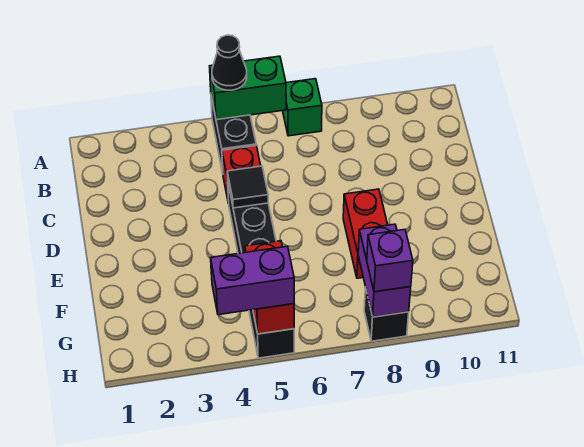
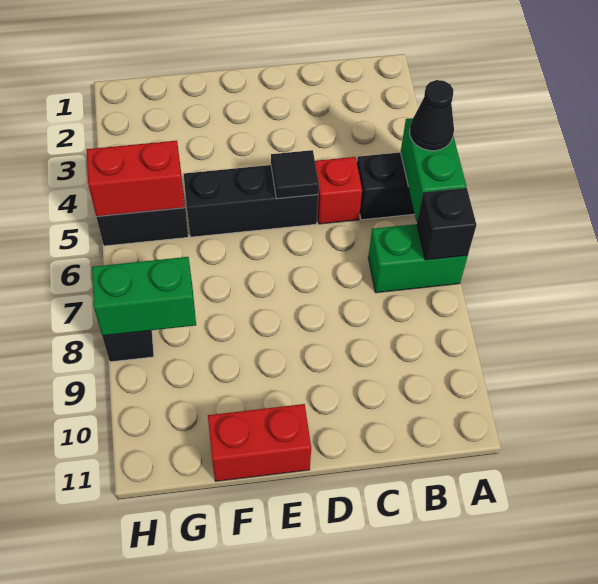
green brick A7 level 1 -> green brick A7:B7 level 1
none -> black brick A7 level 2
red brick E8:F8 level 1 -> red brick E11:F11 level 1
purple brick G8:H8 level 2 -> green brick G8:H8 level 2
purple brick H4:H5 level 3 -> none
purple brick H8 level 3 -> none

